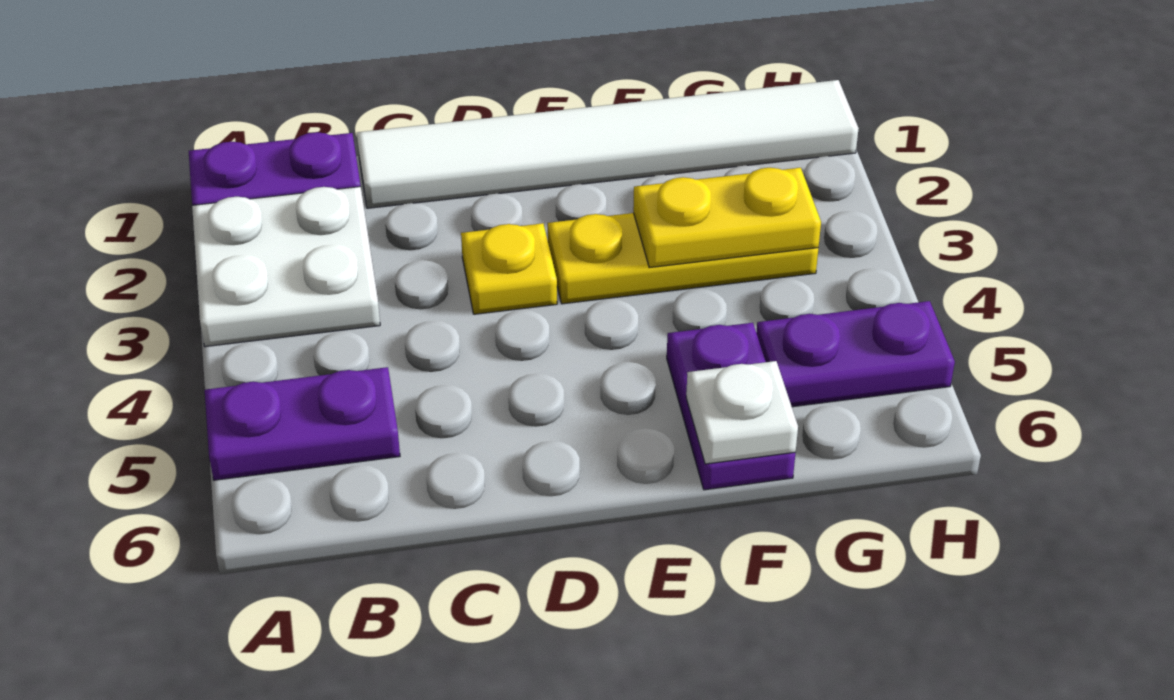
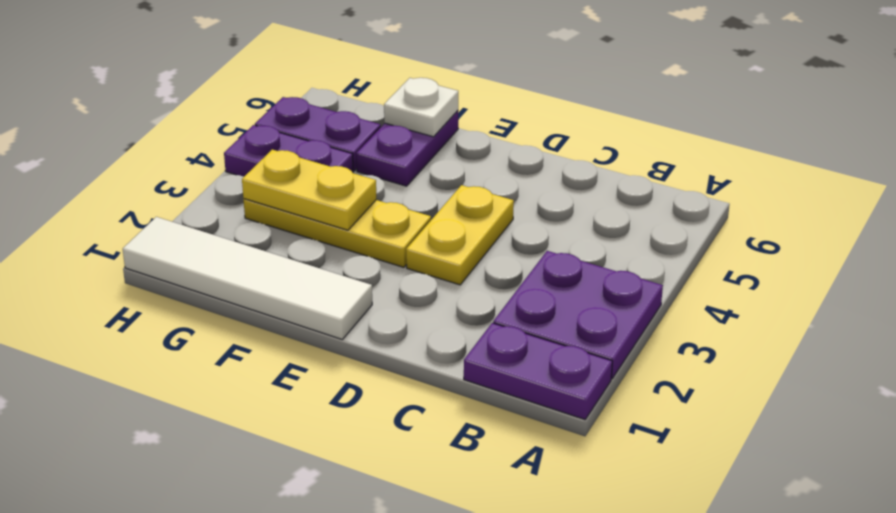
white plate A2:B3 level 1 -> purple plate A2:B3 level 1
purple plate A5:B5 level 1 -> purple plate G4:H4 level 1
white tile C1:H1 level 1 -> white tile E1:H1 level 1
yellow plate D3 level 1 -> yellow plate D3:D4 level 1

